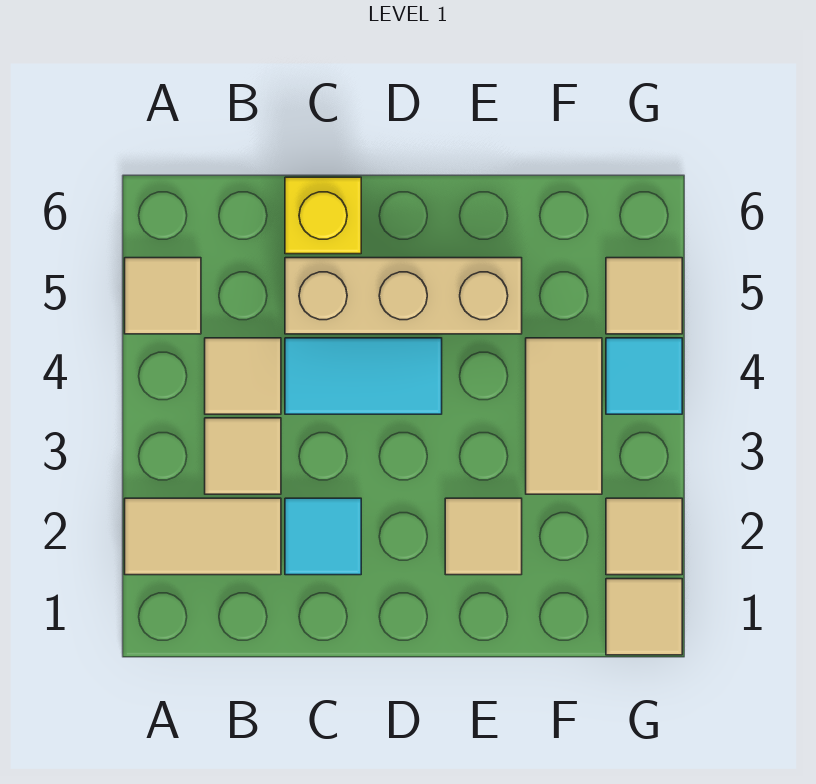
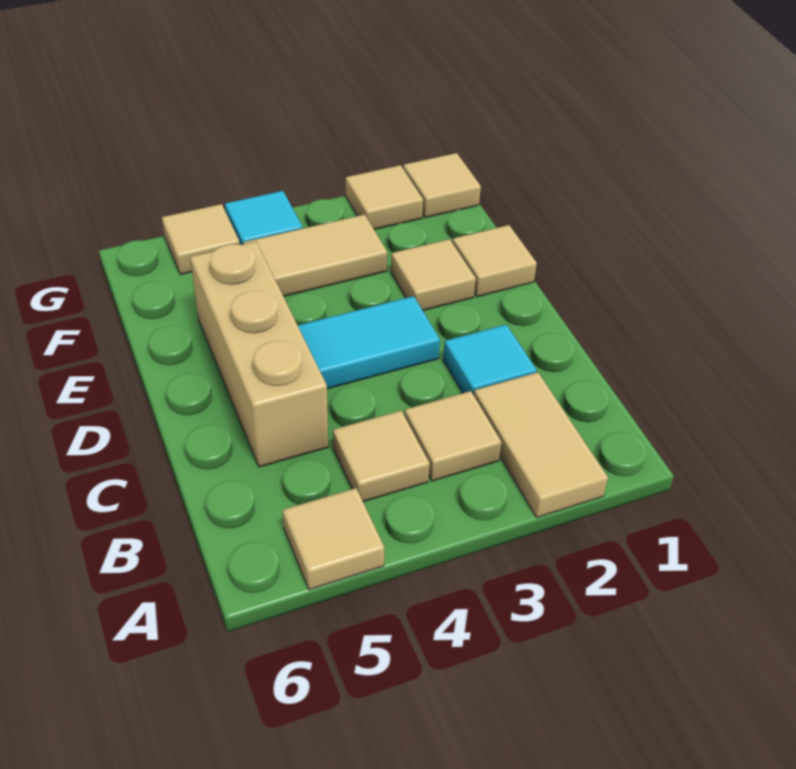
cyan tile C4:D4 level 1 -> cyan tile D3:D4 level 1
yellow brick C6 level 1 -> none
none -> tan tile E1 level 1

